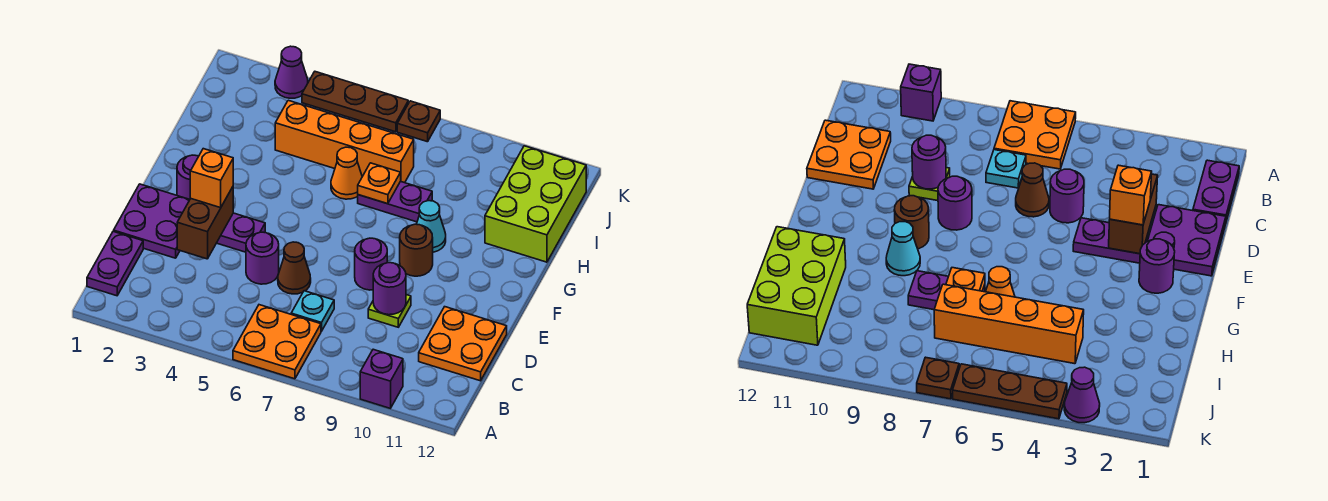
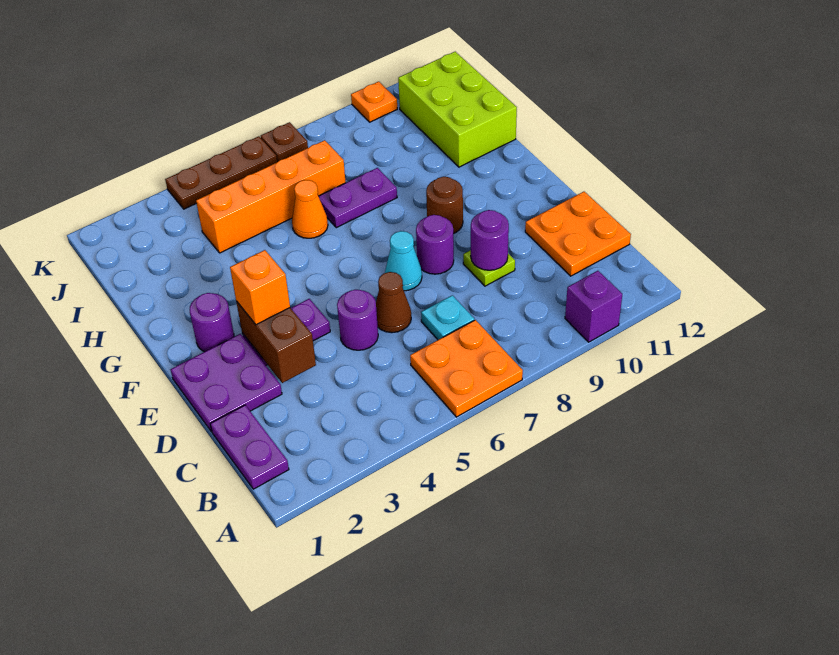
cyan cone G9 level 1 -> cyan cone E7 level 1
orange plate H7 level 2 -> orange plate K10 level 1
purple cone K3 level 1 -> none

